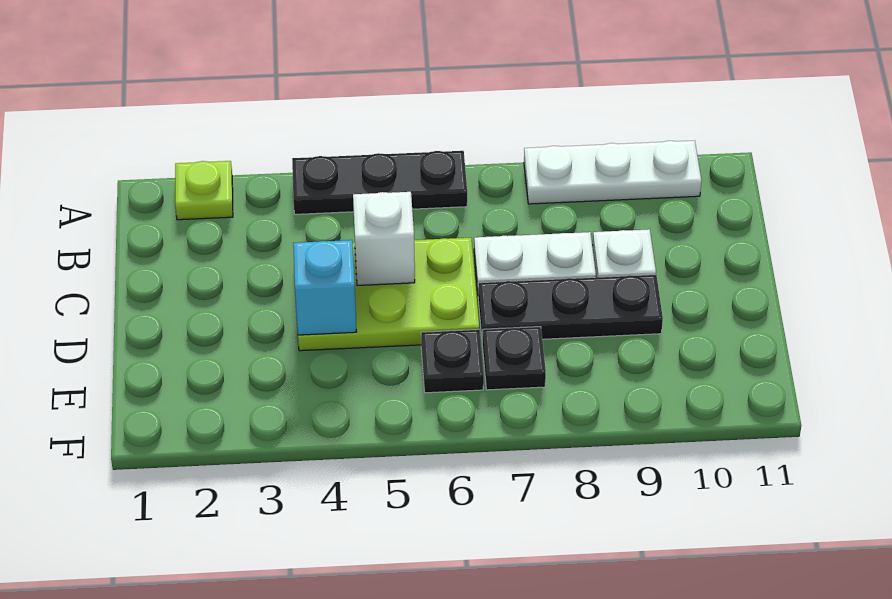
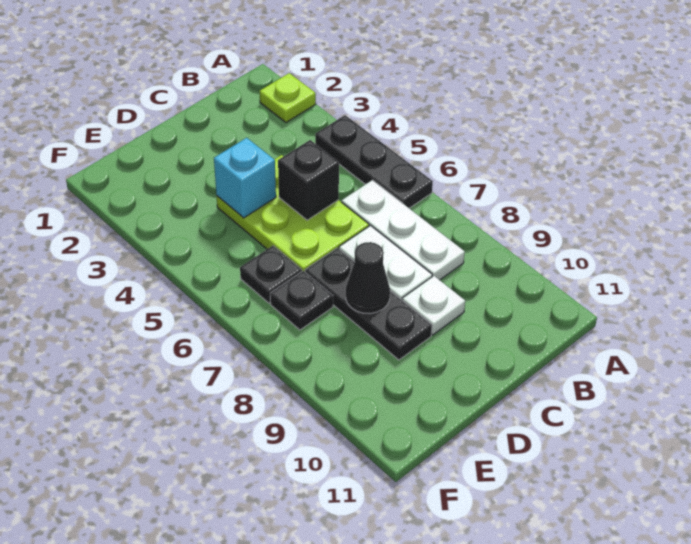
white plate A8:A10 level 1 -> white plate B6:B8 level 1
white brick C5 level 2 -> black brick C5 level 2
none -> black cone D8 level 2

